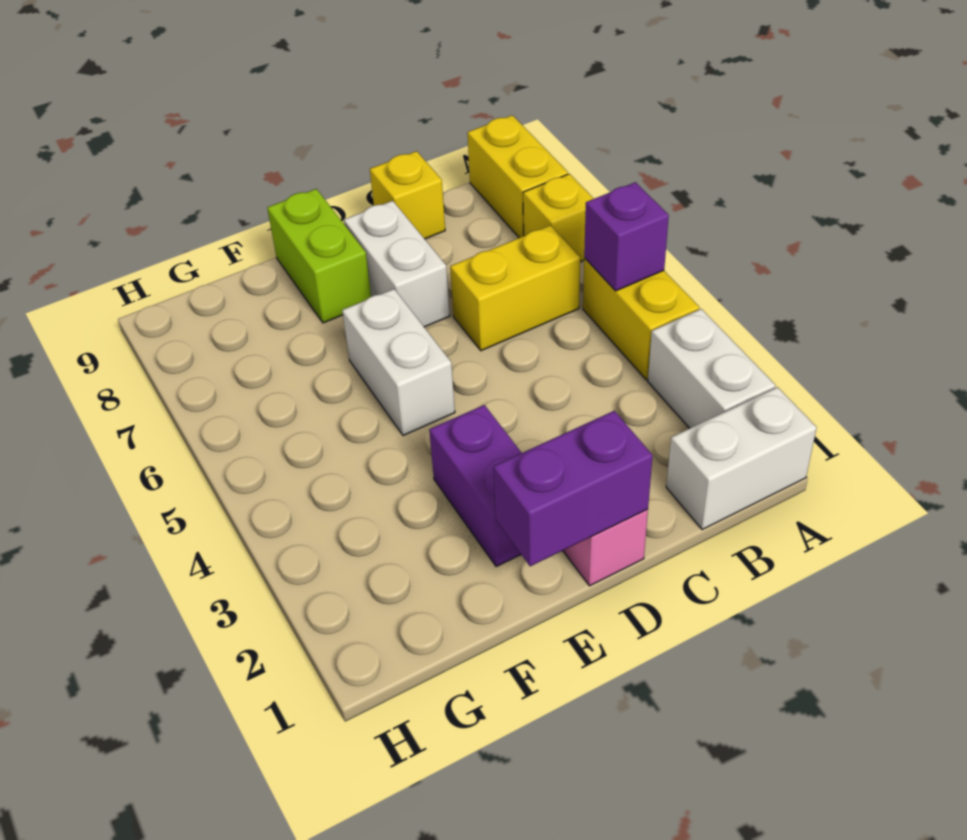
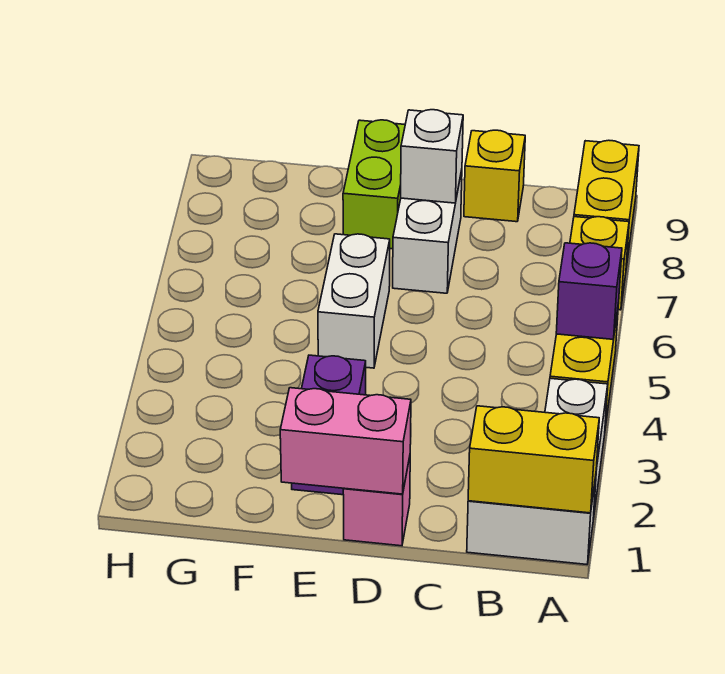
yellow brick B6:C6 level 1 -> yellow brick A1:B1 level 2
purple brick D1:E1 level 2 -> pink brick D1:E1 level 2
none -> white brick D8 level 2

